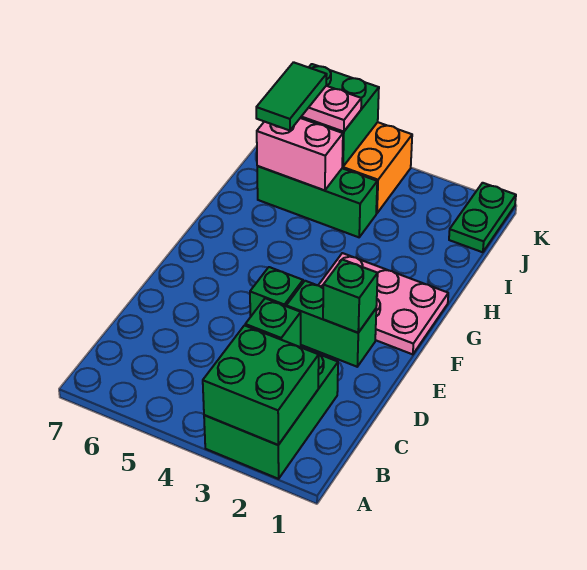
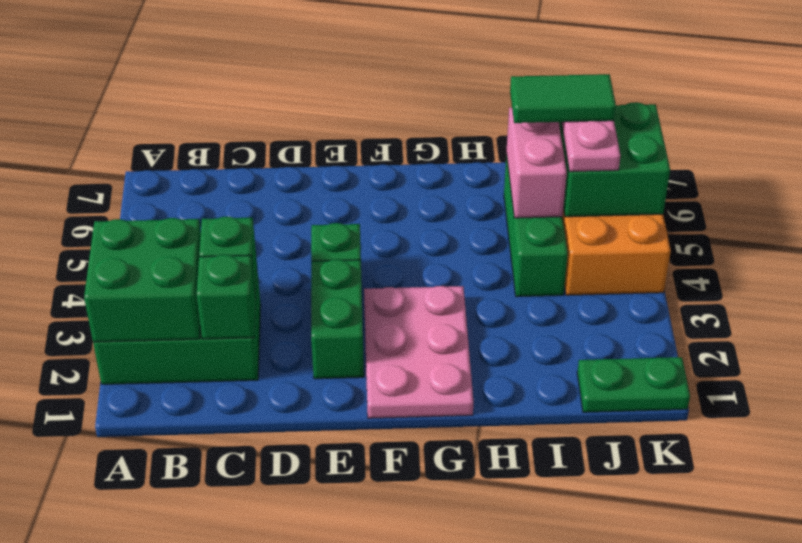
green brick E2 level 2 -> green brick C2 level 2

